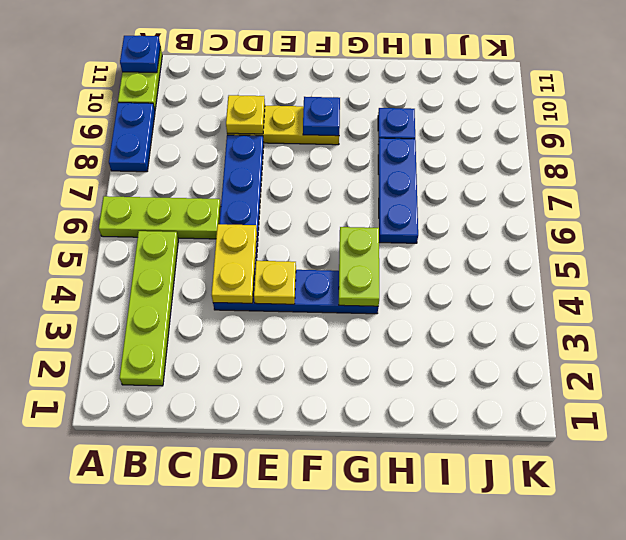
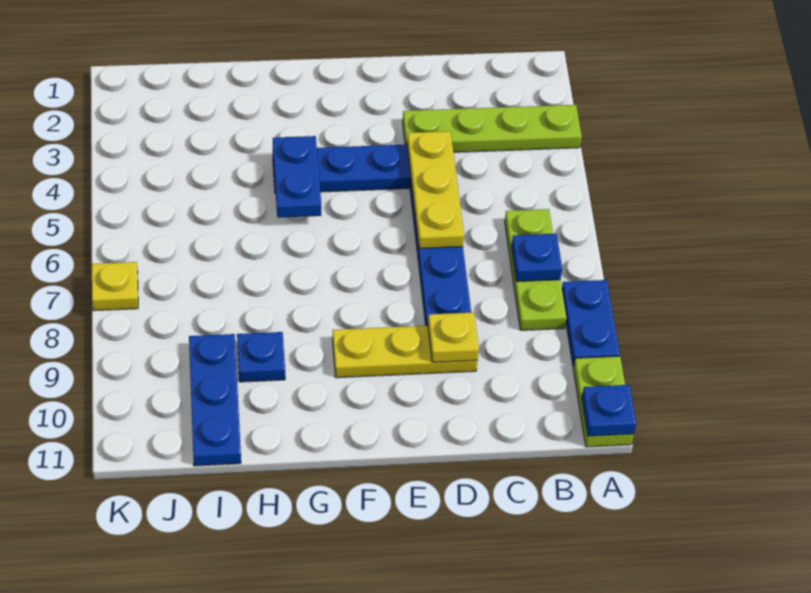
lime plate A6:C6 level 1 -> lime plate B6:B8 level 1
lime plate B2:B5 level 1 -> lime plate A3:D3 level 1
yellow plate D4:D5 level 2 -> yellow plate D4:D6 level 2
yellow plate E4 level 2 -> yellow plate K7 level 1
blue plate F9 level 2 -> blue plate B7 level 2
lime plate G4:G5 level 2 -> blue plate G4:G5 level 2
blue plate H6:H8 level 1 -> blue plate I9:I11 level 1

